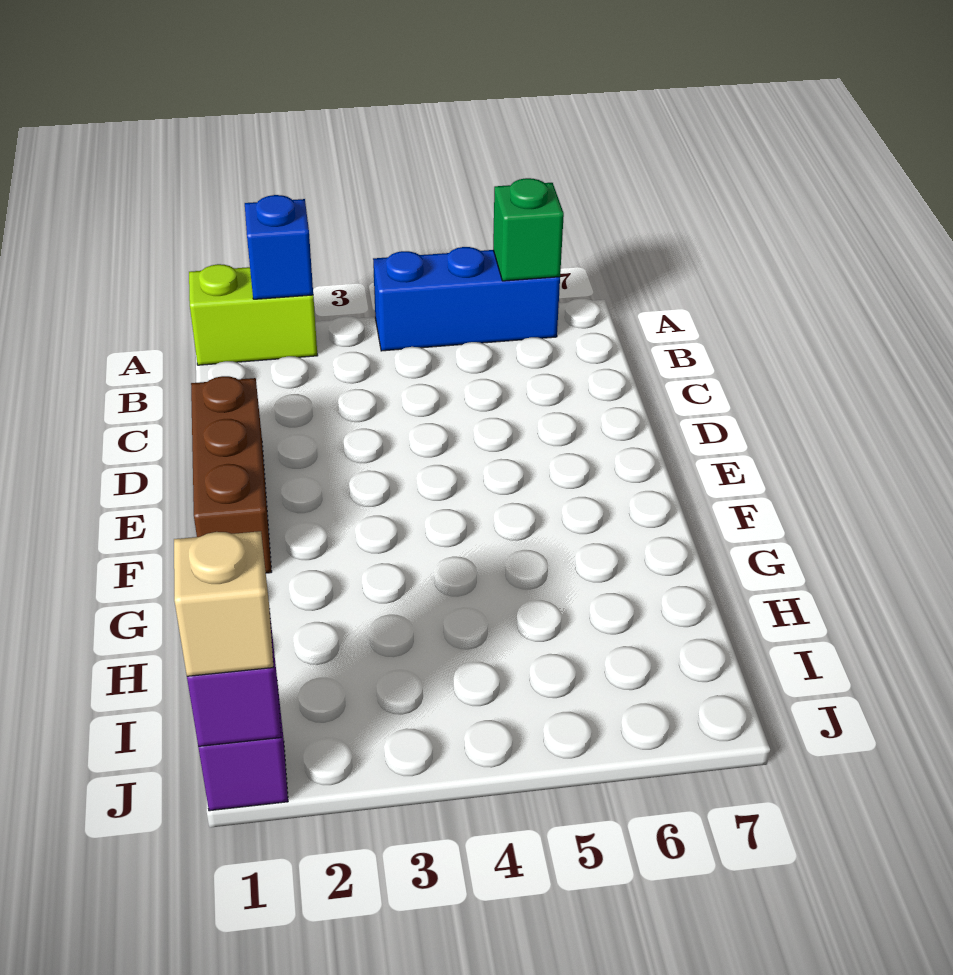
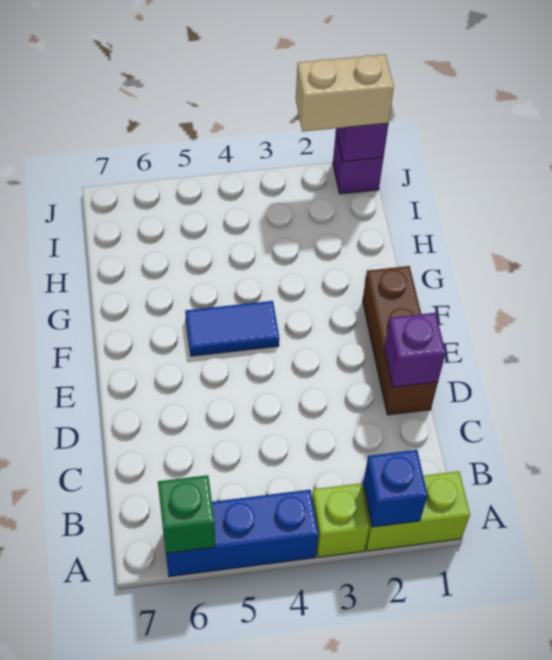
none -> lime brick A3 level 1
none -> purple brick D1 level 2
none -> blue tile F4:F5 level 1
tan brick J1 level 3 -> tan brick J1:J2 level 3

